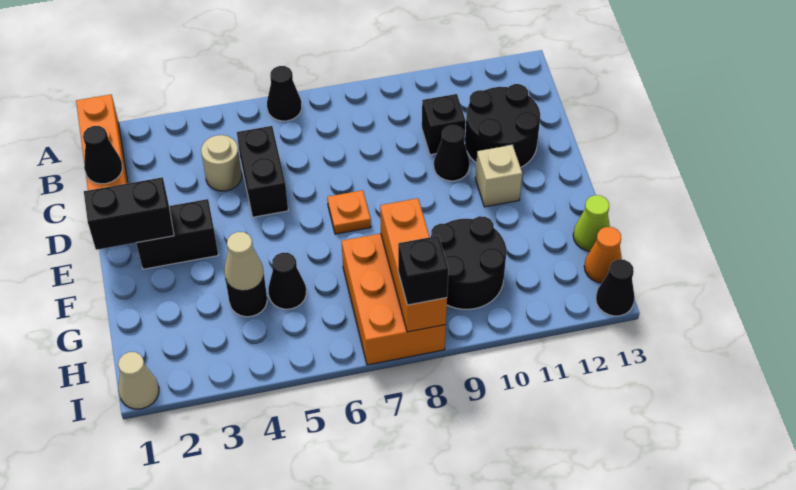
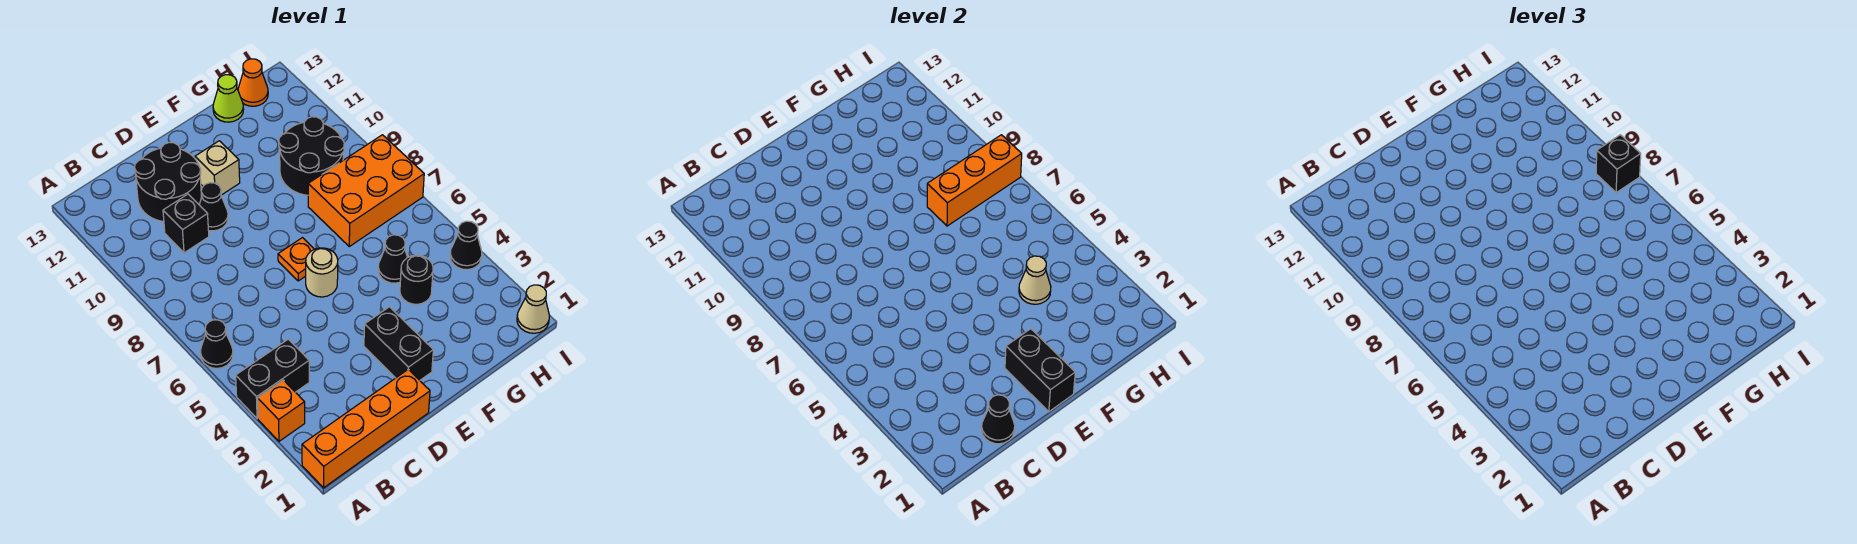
none -> orange brick A3 level 1
tan round brick C4 level 1 -> tan round brick E6 level 1
black brick C5:D5 level 1 -> black brick A4:B4 level 1
black cone I13 level 1 -> black cone I4 level 1

